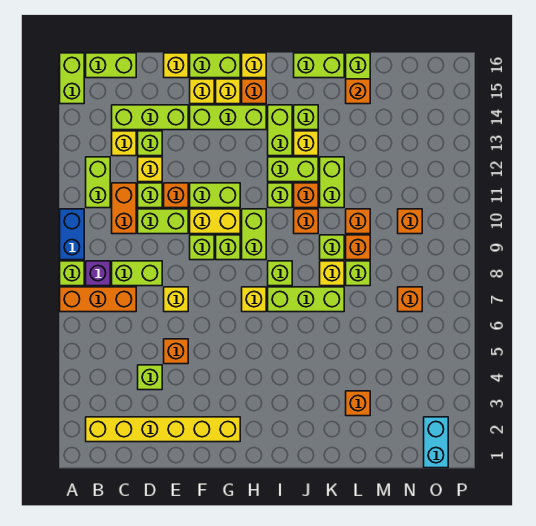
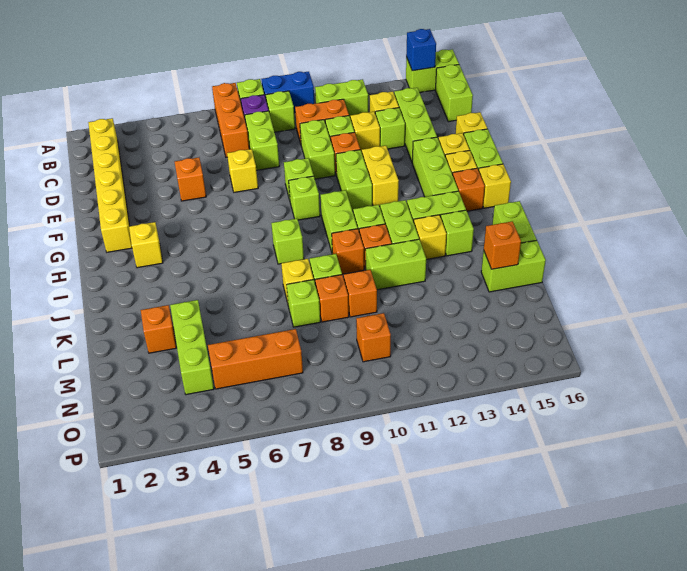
none -> blue brick A15 level 2
lime brick D4 level 1 -> lime brick B9 level 1
yellow brick F10:G10 level 1 -> yellow brick F12:G12 level 1
yellow brick H7 level 1 -> yellow brick H3 level 1
lime brick H9:H10 level 1 -> lime brick H10:I10 level 1
lime brick I7:K7 level 1 -> lime brick L4:N4 level 1
orange brick N7 level 1 -> orange brick N5:N7 level 1
cyan brick O1:O2 level 1 -> none

